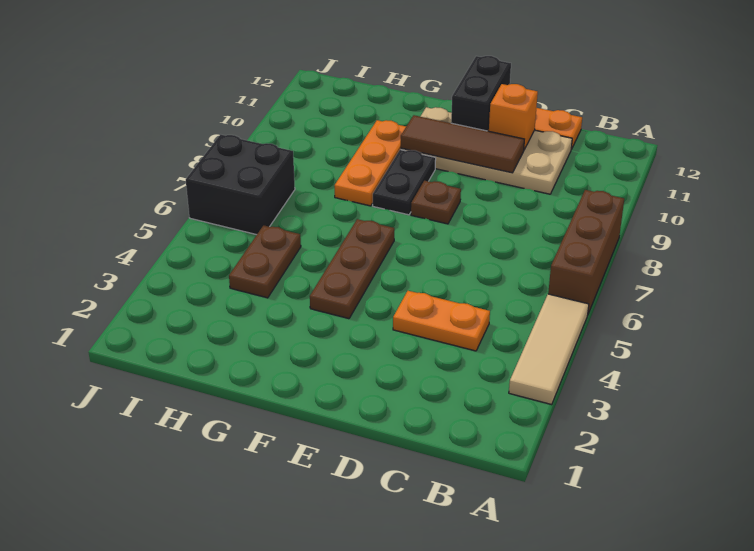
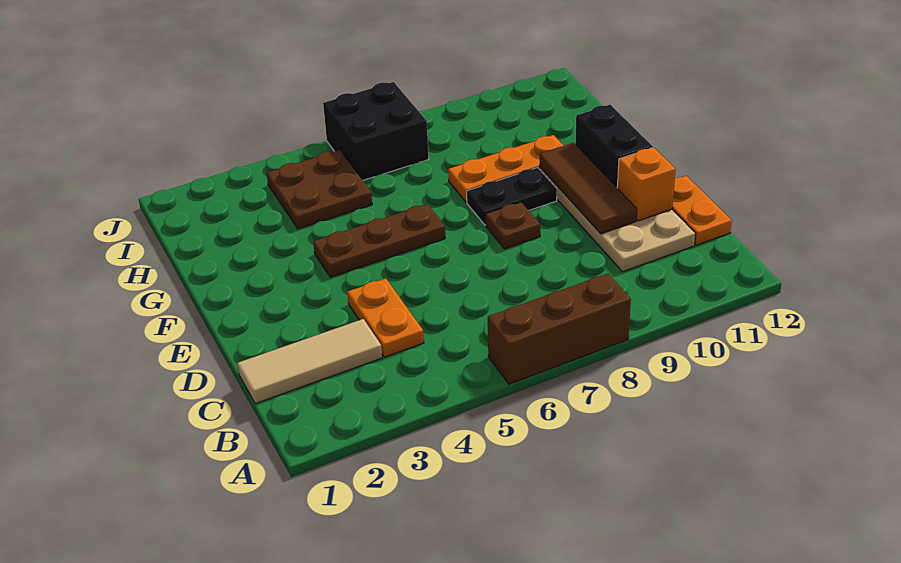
tan tile A3:A5 level 1 -> tan tile C1:C3 level 1
black brick E11:E12 level 2 -> black brick E11:F11 level 2
brown plate H4:H5 level 1 -> brown plate H4:I5 level 1

